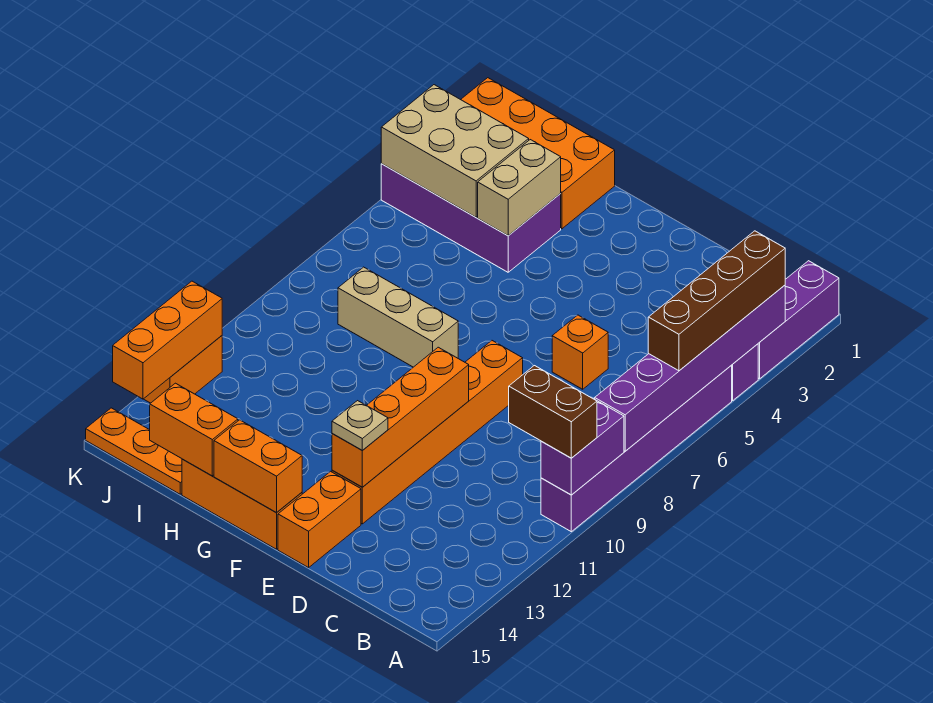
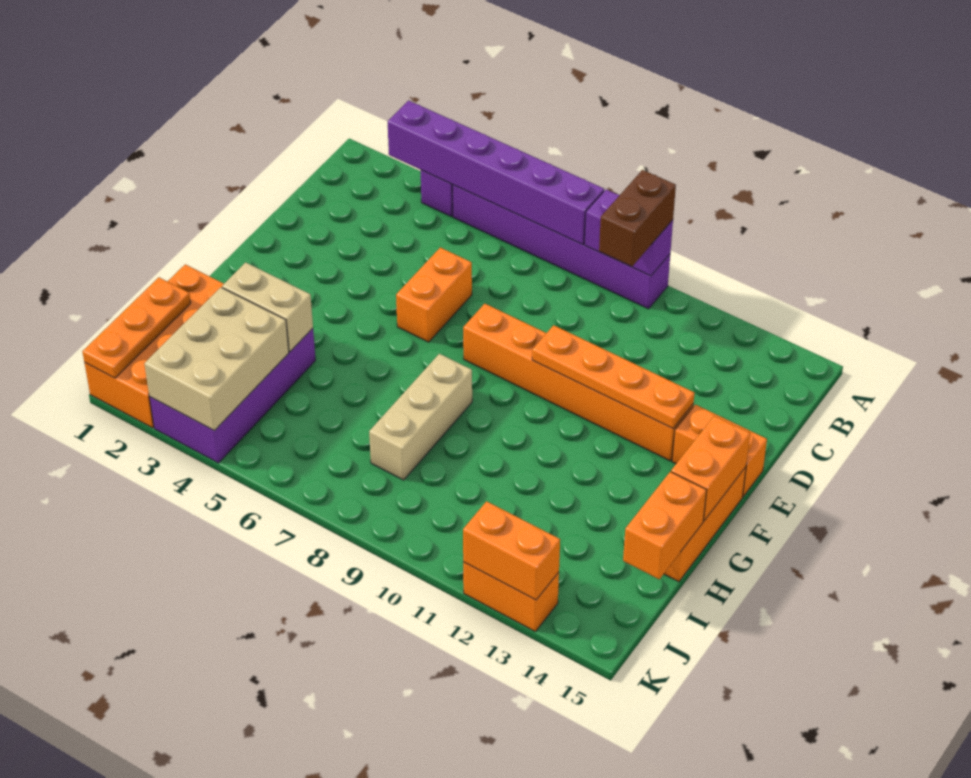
purple brick A1:A3 level 1 -> none
brown brick A3:A6 level 3 -> none
orange brick D6 level 1 -> orange brick D6:E6 level 1
orange brick E10:E13 level 2 -> orange plate E10:E13 level 2
tan plate E13 level 3 -> none
orange plate I15:K15 level 1 -> orange plate I1:K1 level 2
orange brick K12:K14 level 2 -> orange brick K12:K13 level 2

